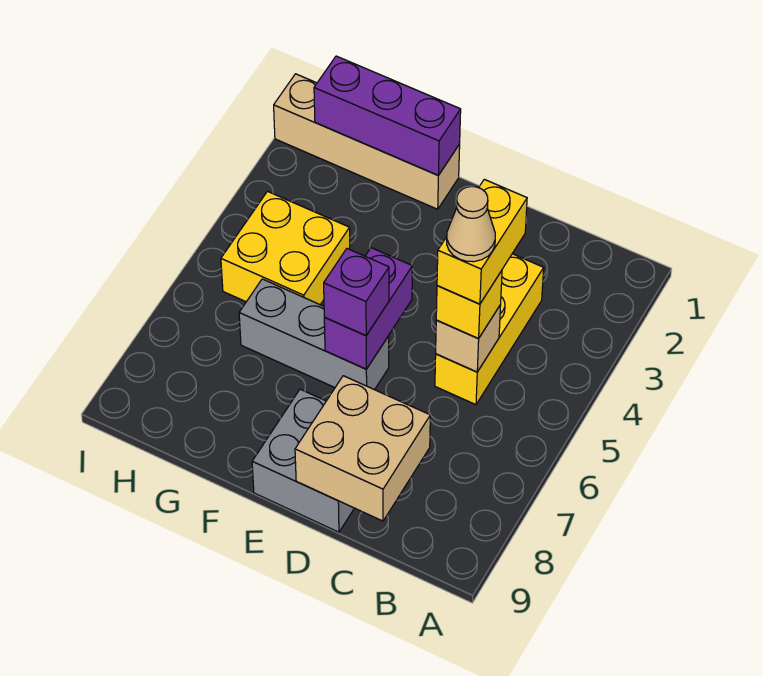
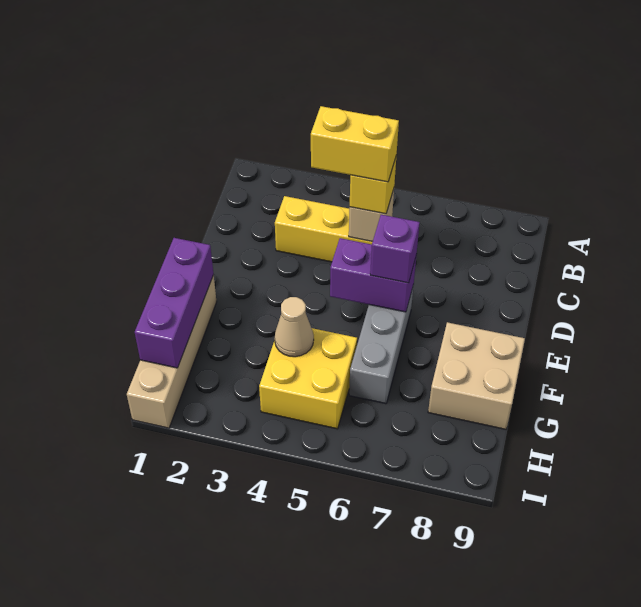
tan cone C5 level 5 -> tan cone G4 level 2
tan brick C8:D9 level 2 -> tan brick F8:G9 level 1
grey brick D8:E9 level 1 -> none

